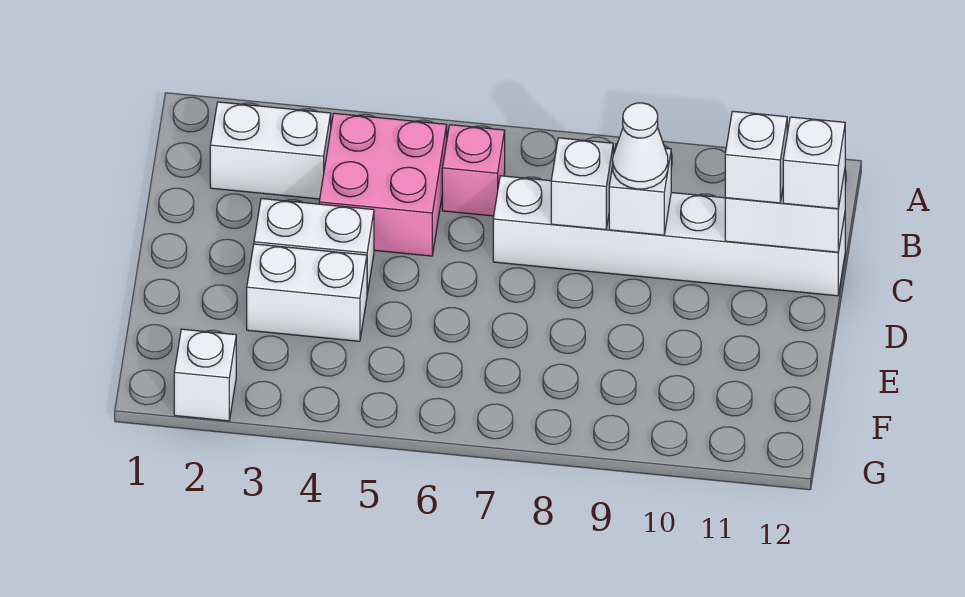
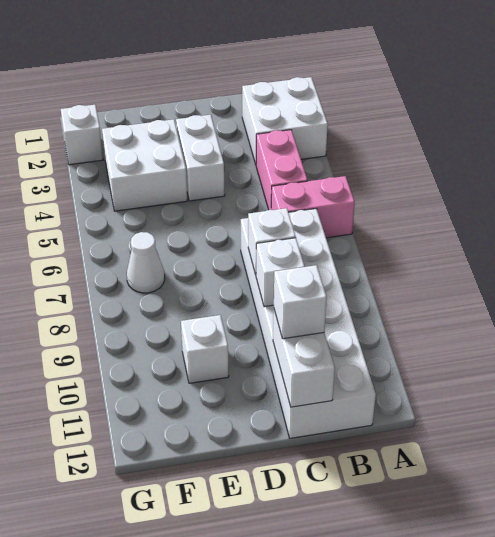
white brick B2:B3 level 1 -> white brick A2:B3 level 1
pink brick B4:C5 level 1 -> pink brick B4:B5 level 1
pink brick B6 level 1 -> pink brick A6:B6 level 1
white brick C7:C12 level 1 -> white brick B7:C12 level 1
white cone C9 level 3 -> white cone F7 level 1
white brick C12 level 3 -> white brick E10 level 1
white brick E3:E4 level 1 -> white brick E3:F4 level 1

